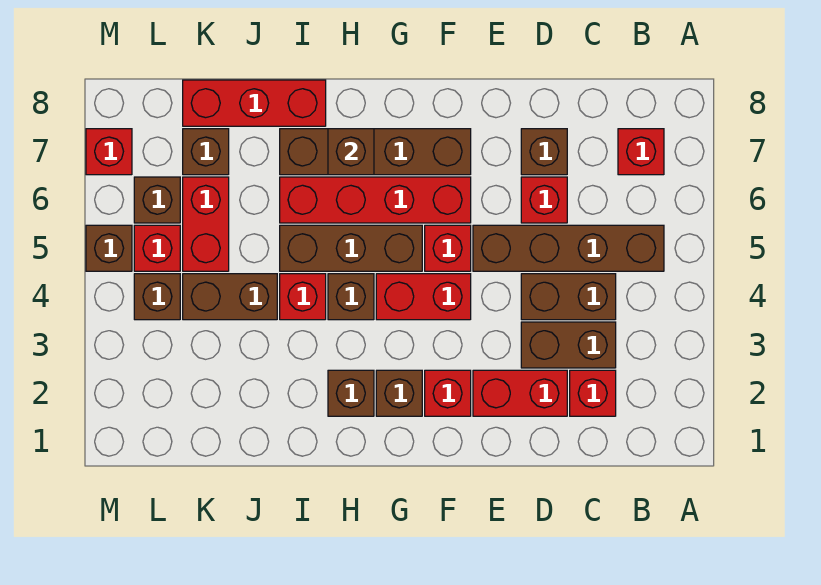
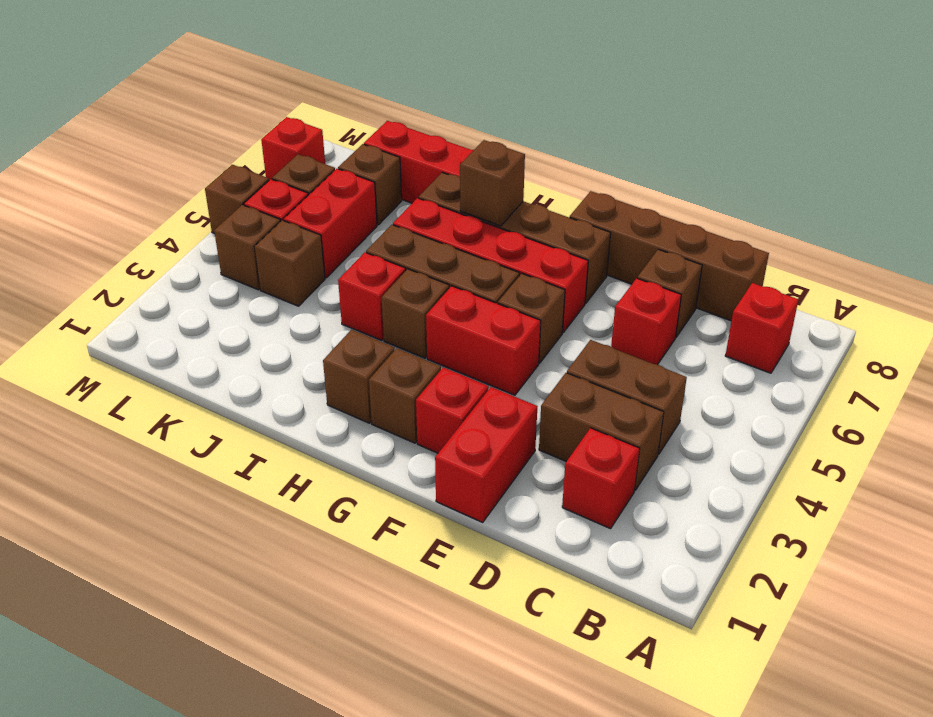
brown brick B5:E5 level 1 -> brown brick C8:F8 level 1
red brick D2:E2 level 1 -> red brick E1:E2 level 1
red brick F5 level 1 -> brown brick F5 level 1
brown brick J4:K4 level 1 -> brown brick K4 level 1

